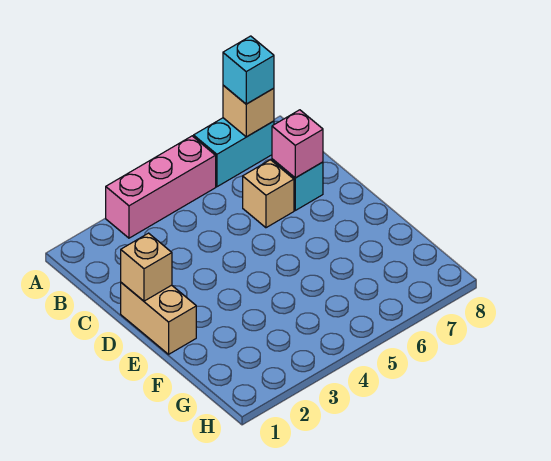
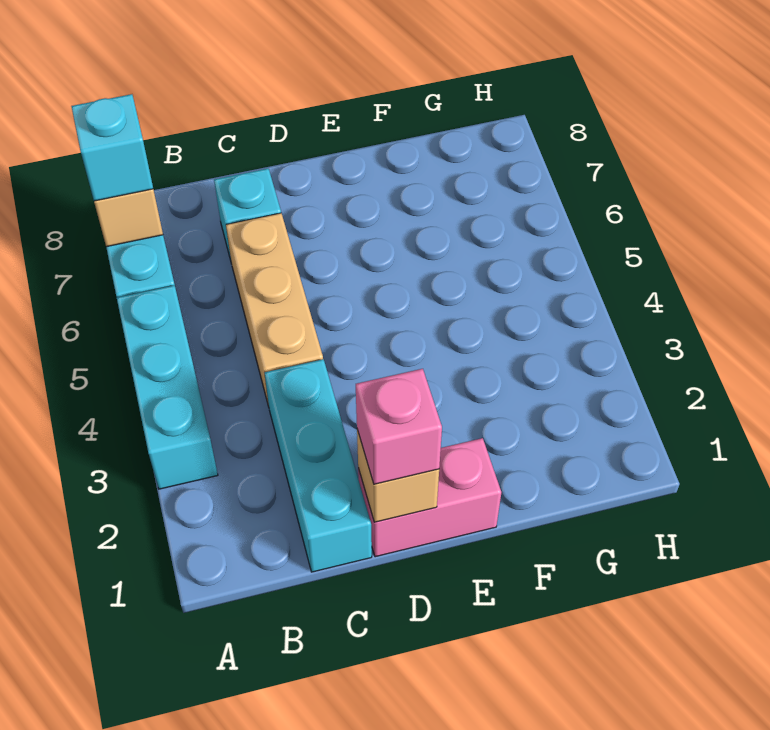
pink brick A3:A5 level 1 -> cyan brick A3:A5 level 1
none -> cyan brick C1:C3 level 1
tan brick C6 level 1 -> tan brick C4:C6 level 1
pink brick C7 level 2 -> pink brick D1 level 3
tan brick D1:E1 level 1 -> pink brick D1:E1 level 1

